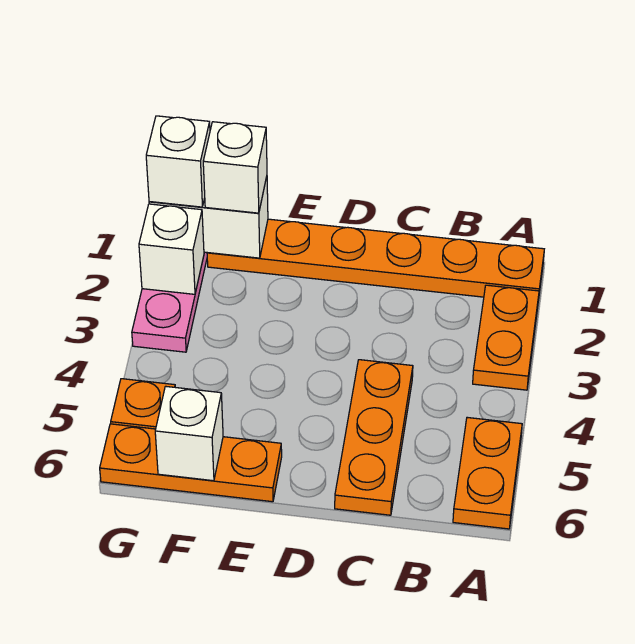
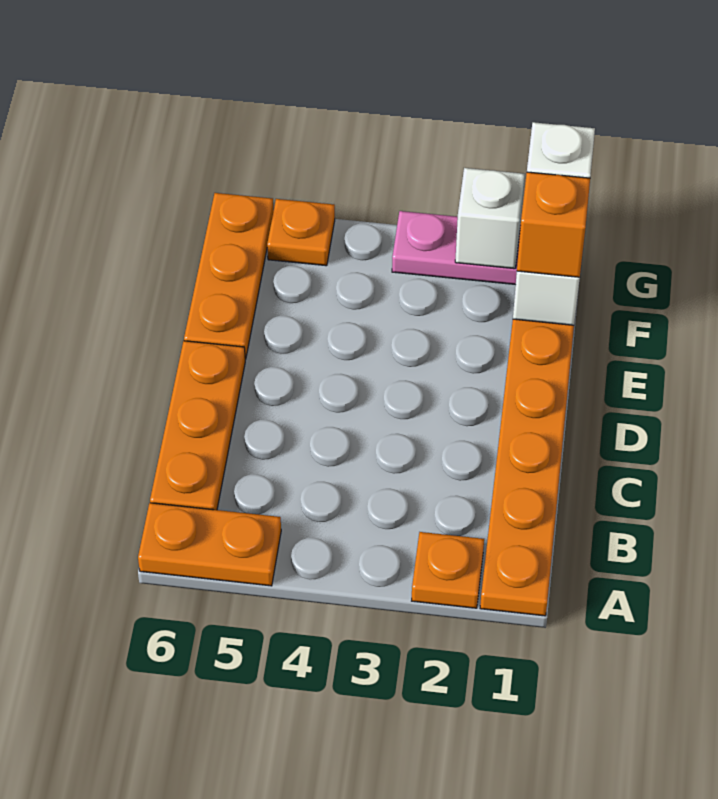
orange plate A2:A3 level 1 -> orange plate A2 level 1
orange plate C4:C6 level 1 -> orange plate B6:D6 level 1
white brick F1 level 3 -> orange brick F1 level 3
white brick F6 level 2 -> none

